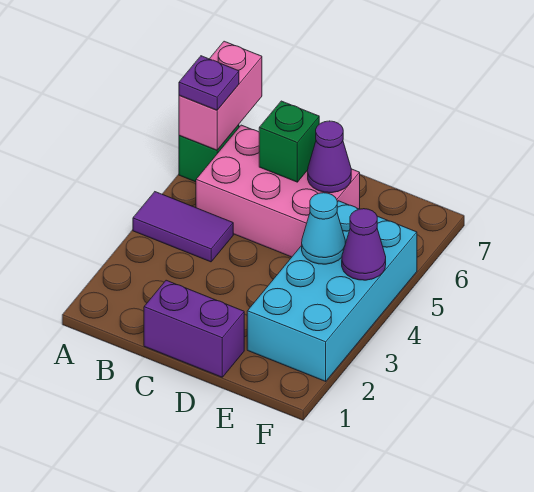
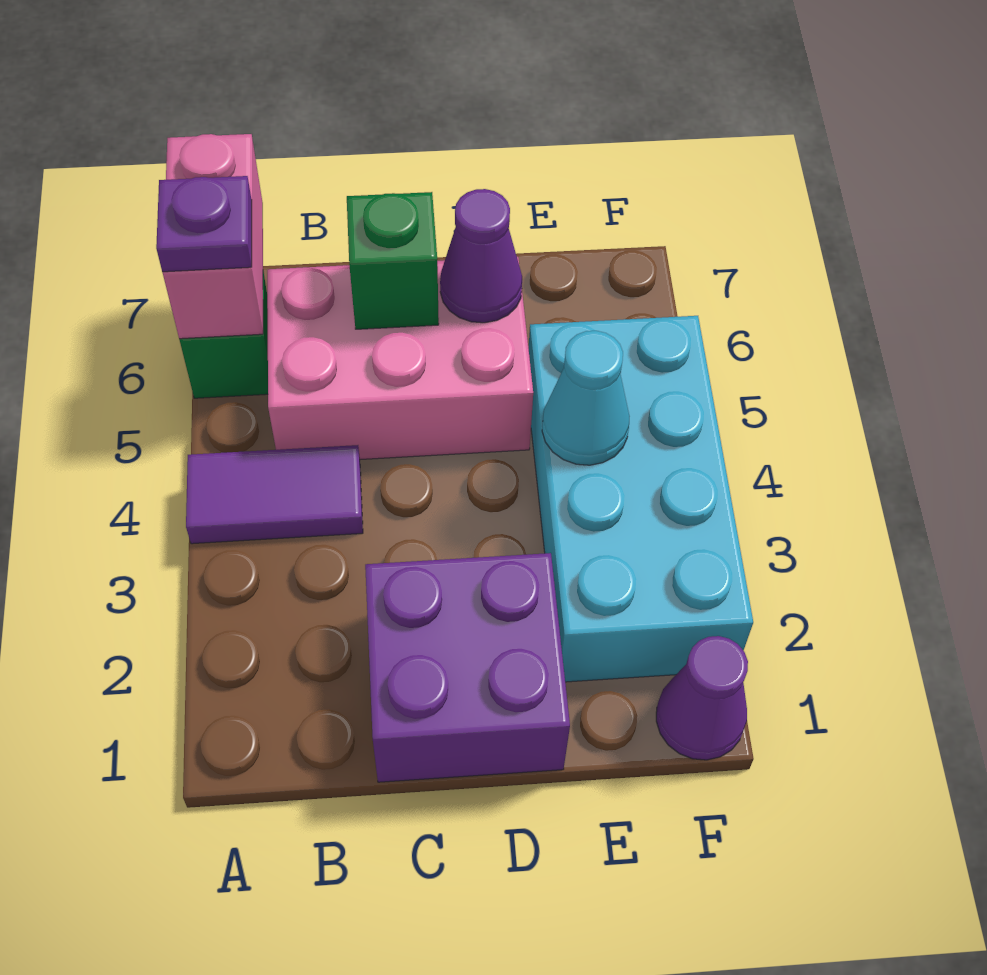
purple brick C1:D1 level 1 -> purple brick C1:D2 level 1
purple cone F4 level 2 -> purple cone F1 level 1

